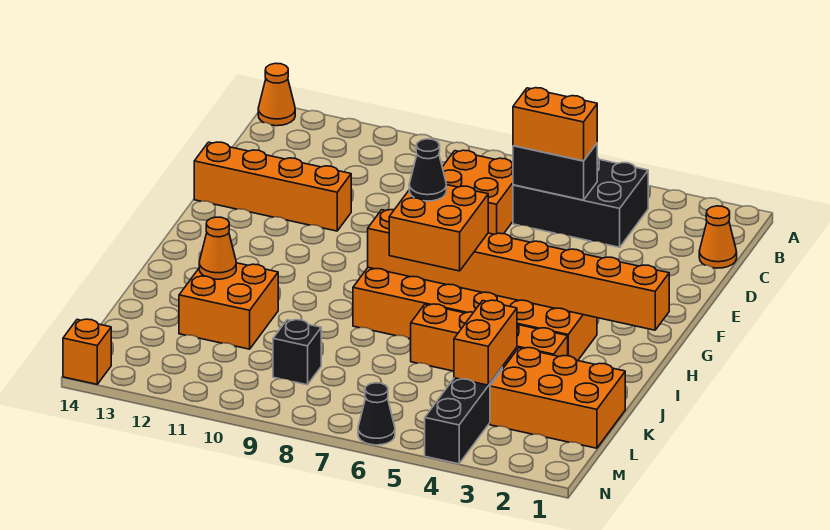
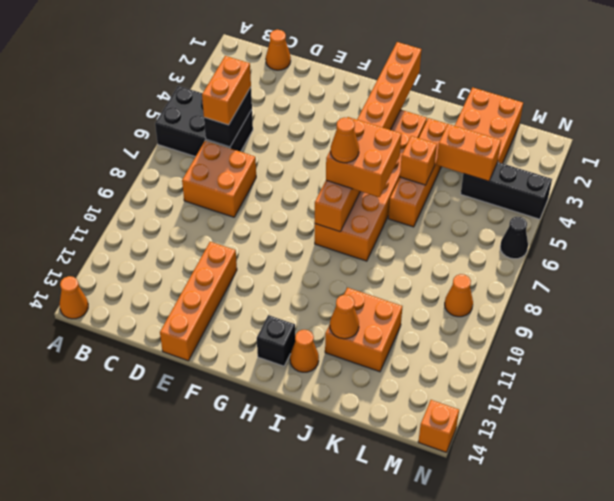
black brick B4:C6 level 1 -> black brick A5:C6 level 1
black cone H7 level 4 -> orange cone H7 level 4
none -> orange cone I13 level 1
none -> orange brick J5 level 2
black brick L9 level 1 -> black brick H13 level 1
none -> orange cone M9 level 1

